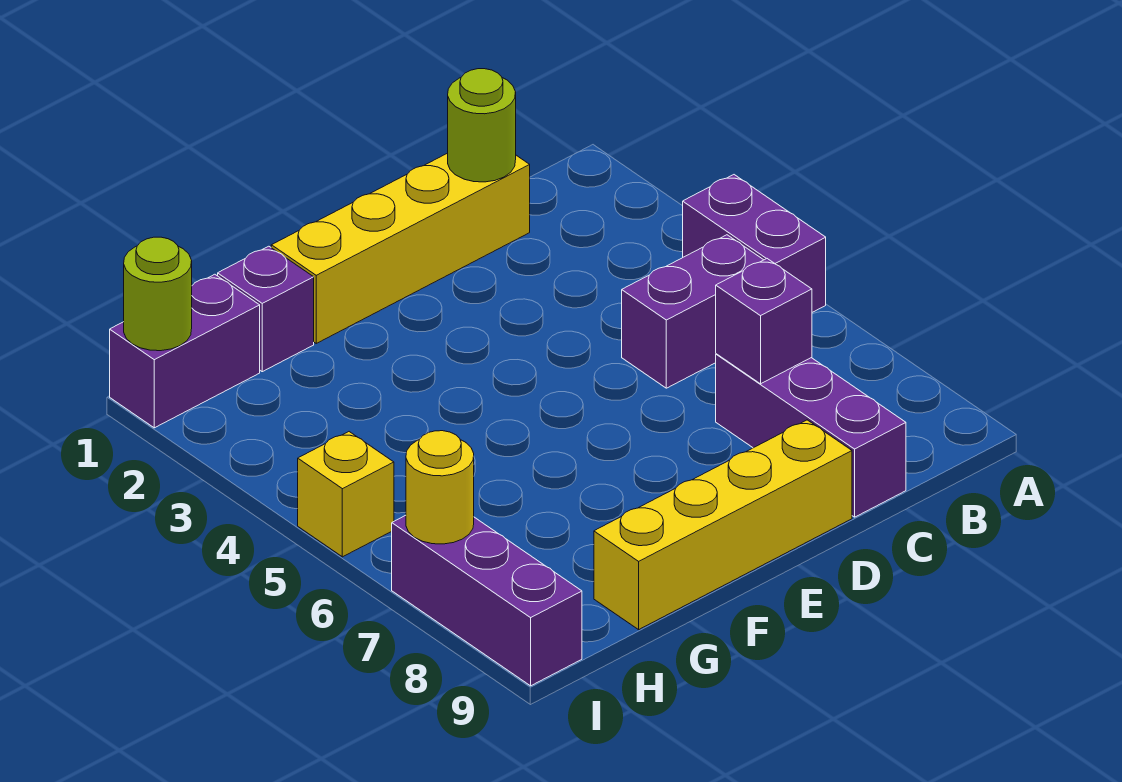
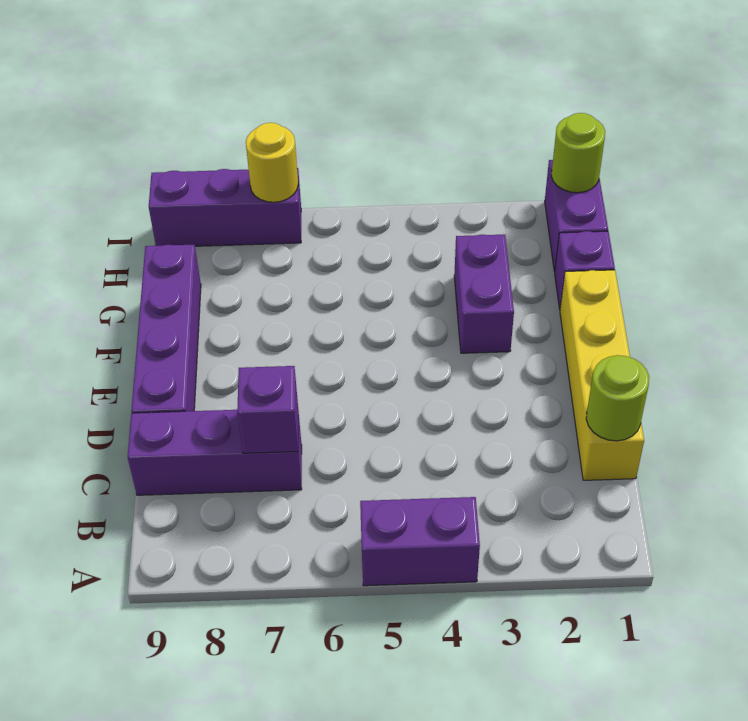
purple brick B5:C5 level 1 -> purple brick F3:G3 level 1
yellow brick D9:G9 level 1 -> purple brick D9:G9 level 1
yellow brick I5 level 1 -> none

